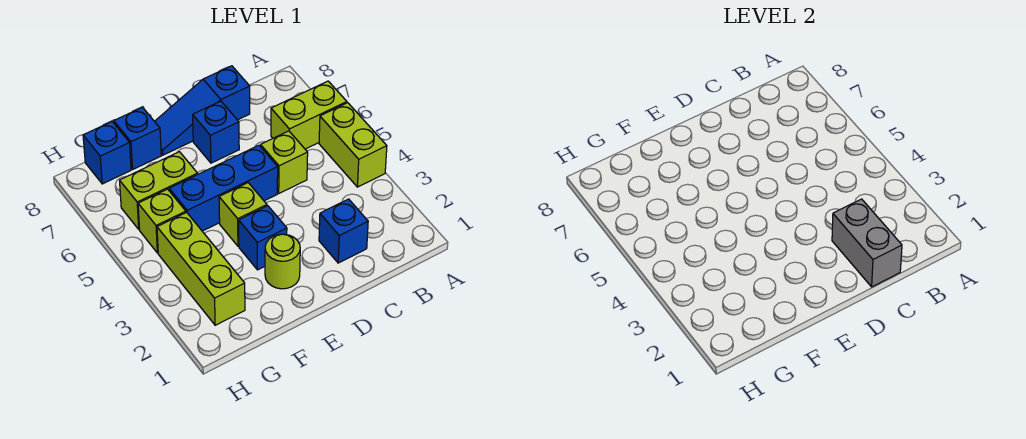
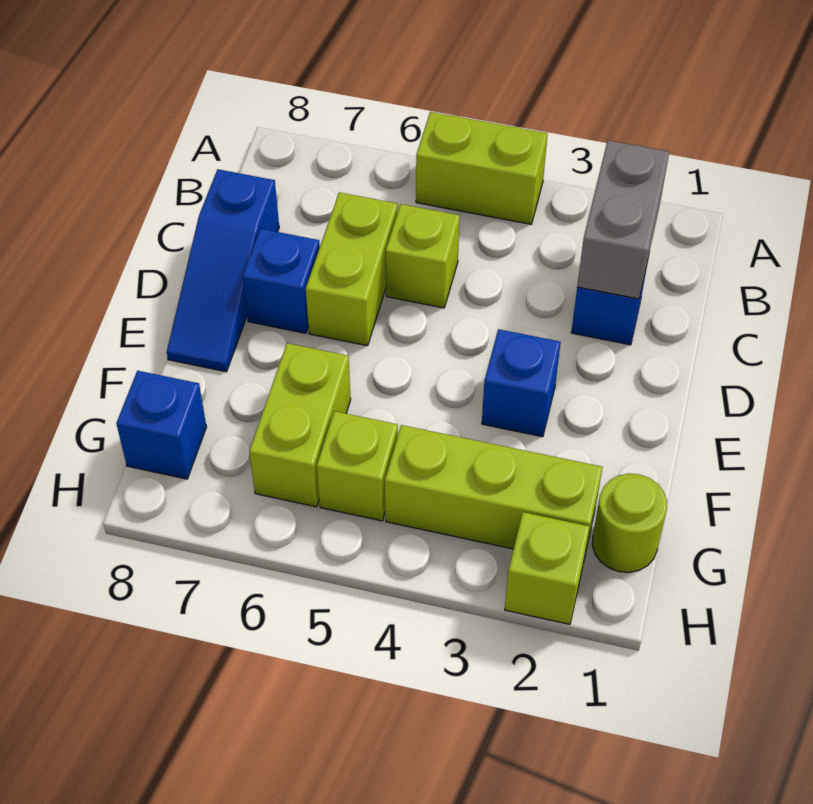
lime brick A6:B6 level 1 -> lime brick C6:D6 level 1
grey brick C1:C2 level 2 -> grey brick B2:C2 level 2
blue brick D5:F5 level 1 -> none
lime round brick E2 level 1 -> lime round brick G1 level 1
lime brick E4 level 1 -> lime brick H2 level 1
blue brick F8 level 1 -> none

